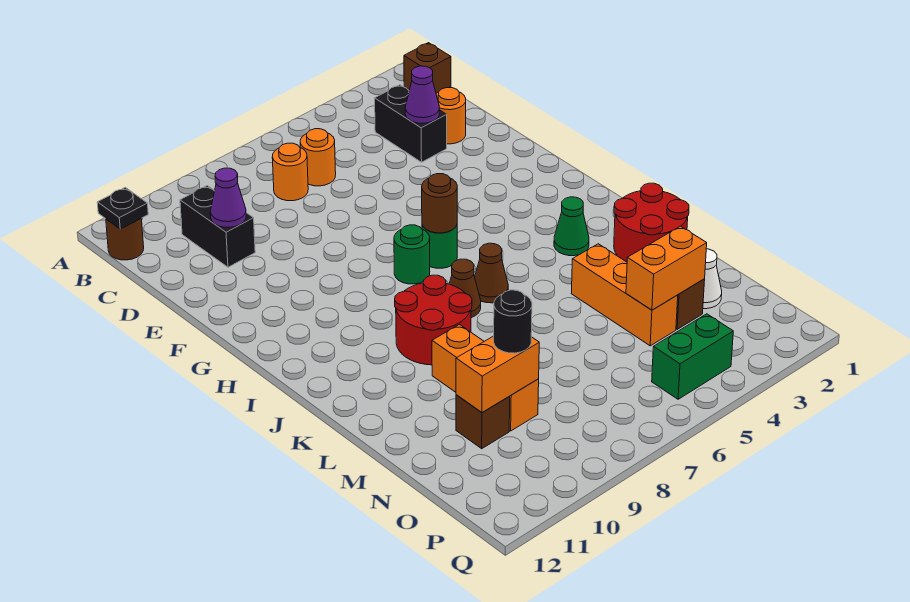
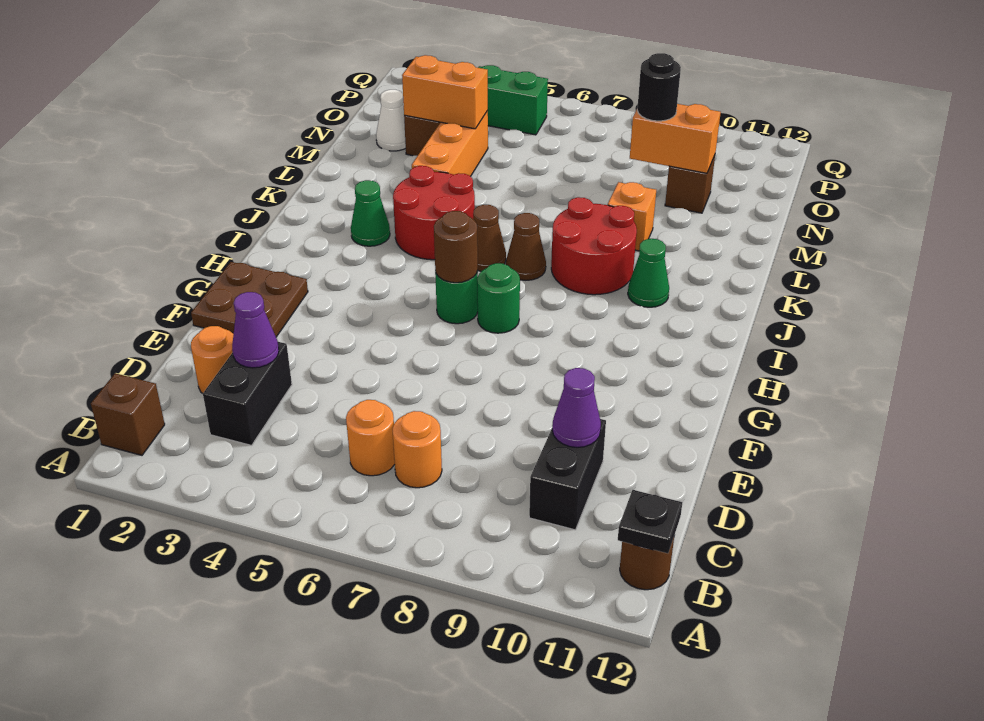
none -> brown plate F1:G2 level 1
none -> green cone J10 level 1
red round brick K1:L2 level 1 -> red round brick J4:K5 level 1
orange brick L9:N9 level 1 -> orange brick L9 level 1

